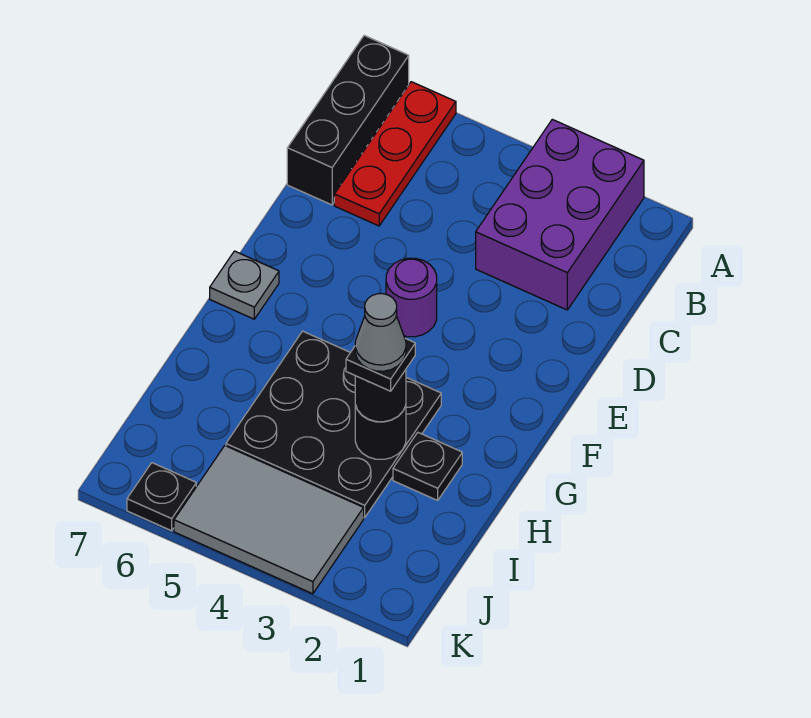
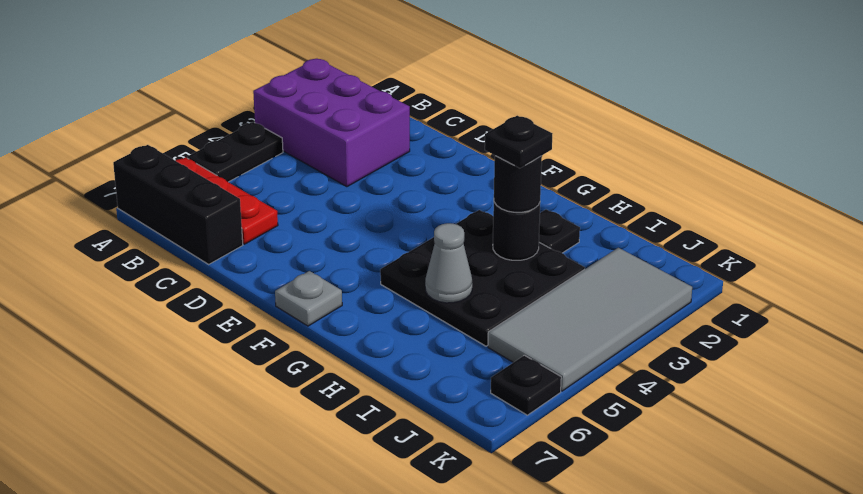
none -> black plate A4:A5 level 1
purple round brick E4 level 1 -> none
grey cone H3 level 5 -> grey cone H5 level 2
grey tile J3:K5 level 1 -> grey tile J2:K5 level 1

